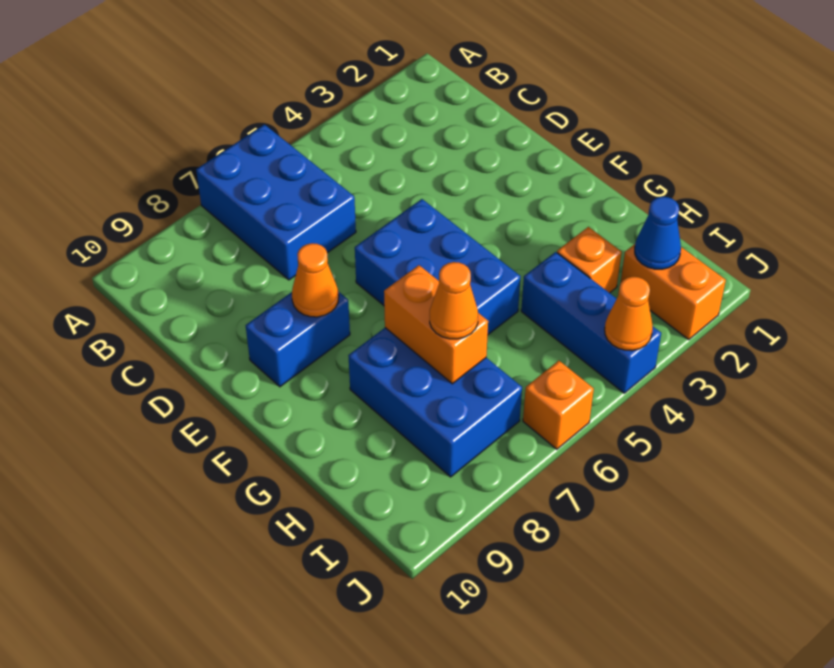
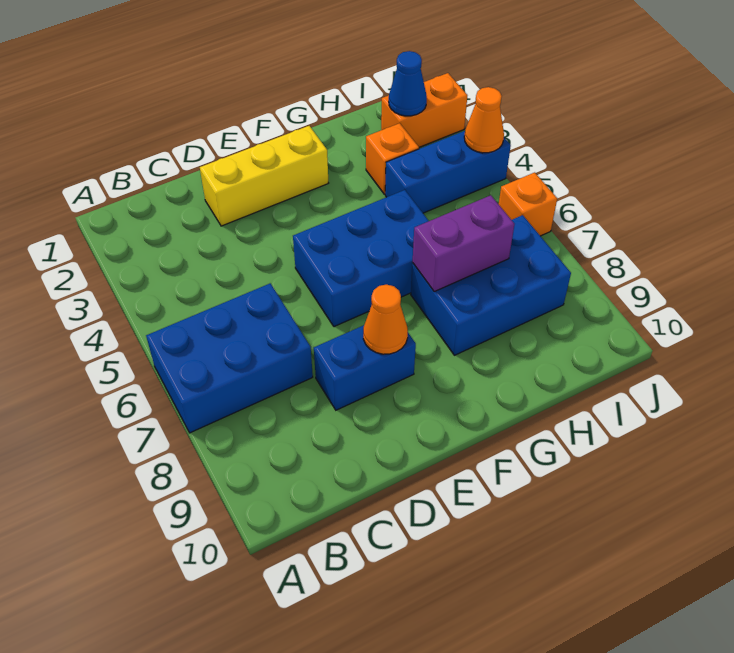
none -> yellow brick D2:F2 level 1
blue brick E8:E9 level 1 -> blue brick D8:E8 level 1
orange brick G7:H7 level 2 -> purple brick G7:H7 level 2
orange cone H7 level 3 -> none

